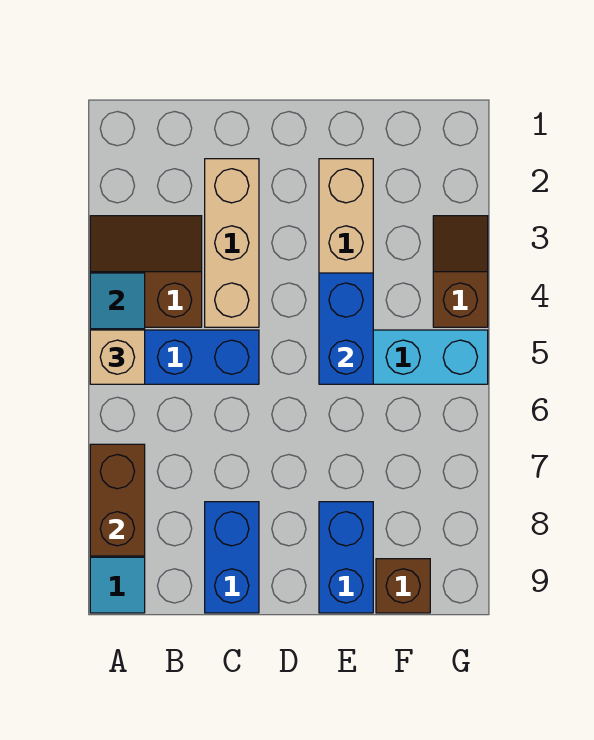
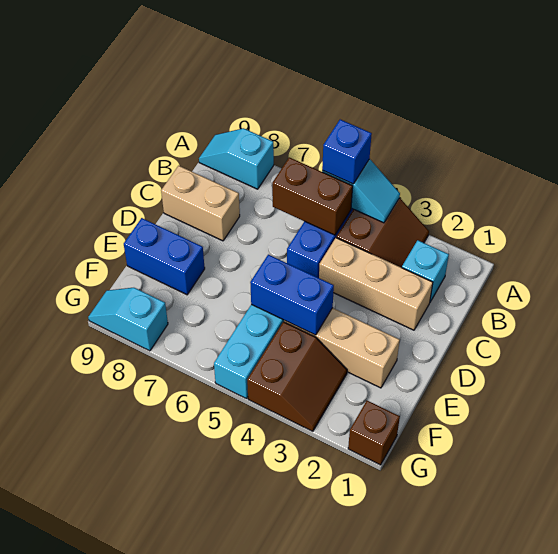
tan brick A5 level 3 -> blue brick A5 level 3
brown brick A7:A8 level 2 -> brown brick B5:B6 level 2
none -> cyan brick B2 level 1
blue brick C8:C9 level 1 -> tan brick C8:C9 level 1
brown brick F9 level 1 -> brown brick G1 level 1
brown slope G3:G4 level 1 top 4 -> brown slope F3:G4 level 1 top 4
none -> cyan slope G8:G9 level 1 top 8

